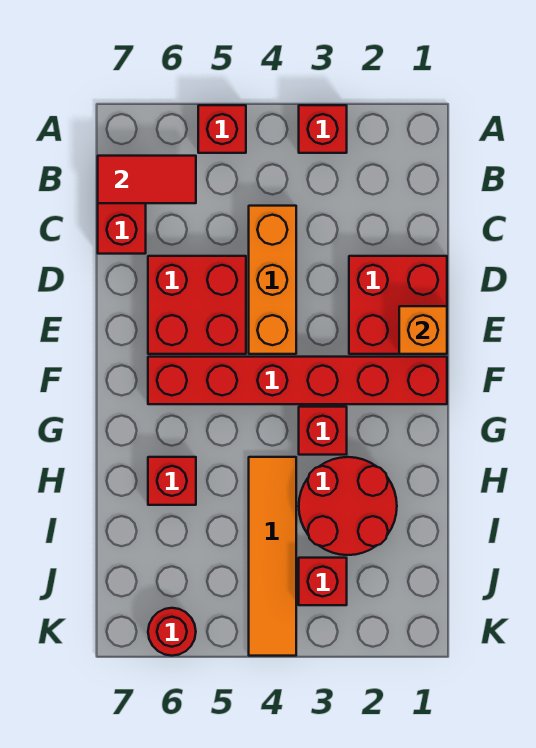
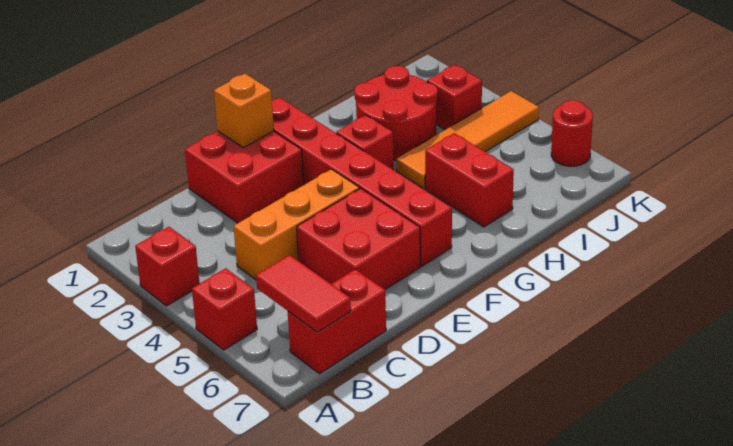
red brick H6 level 1 -> red brick H5:H6 level 1

